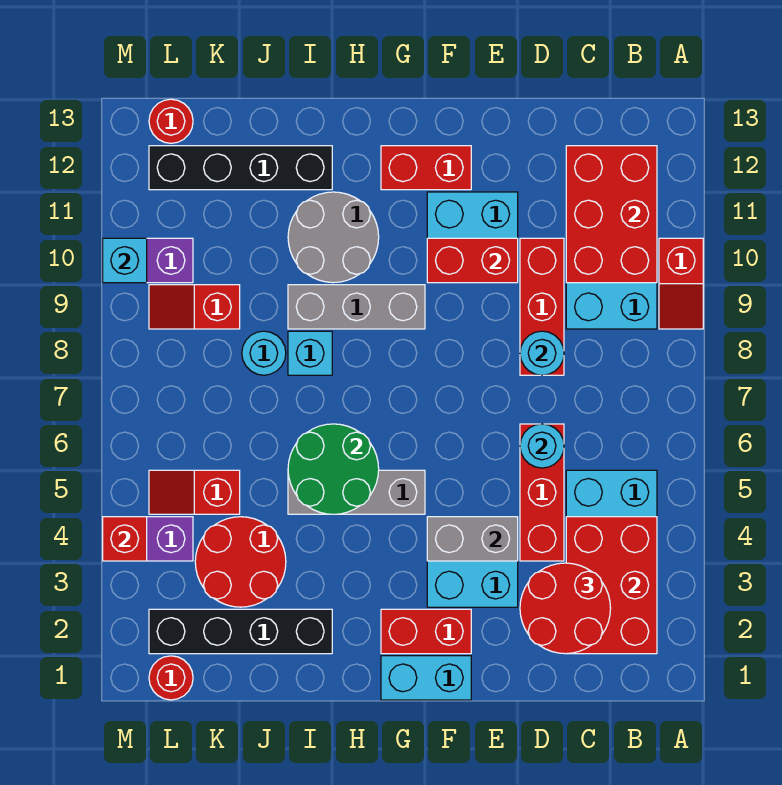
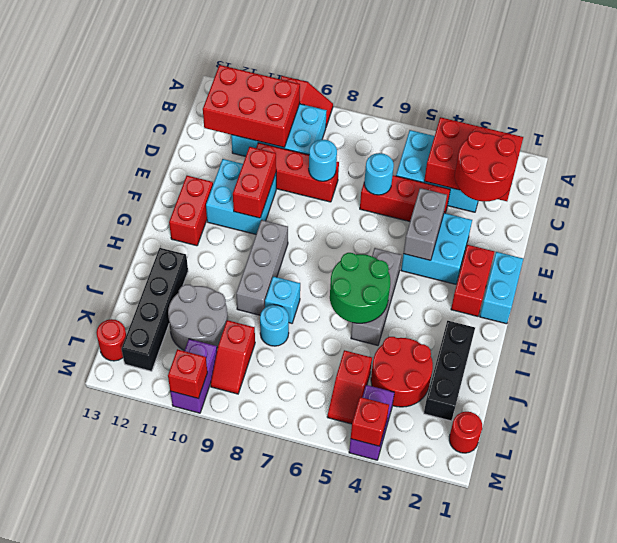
grey round brick H10:I11 level 1 -> grey round brick J10:K11 level 1
black brick I2:L2 level 1 -> black brick I2:K2 level 1
cyan brick M10 level 2 -> red brick M10 level 2

